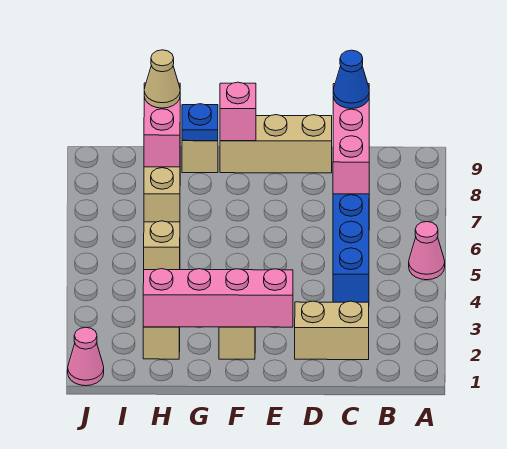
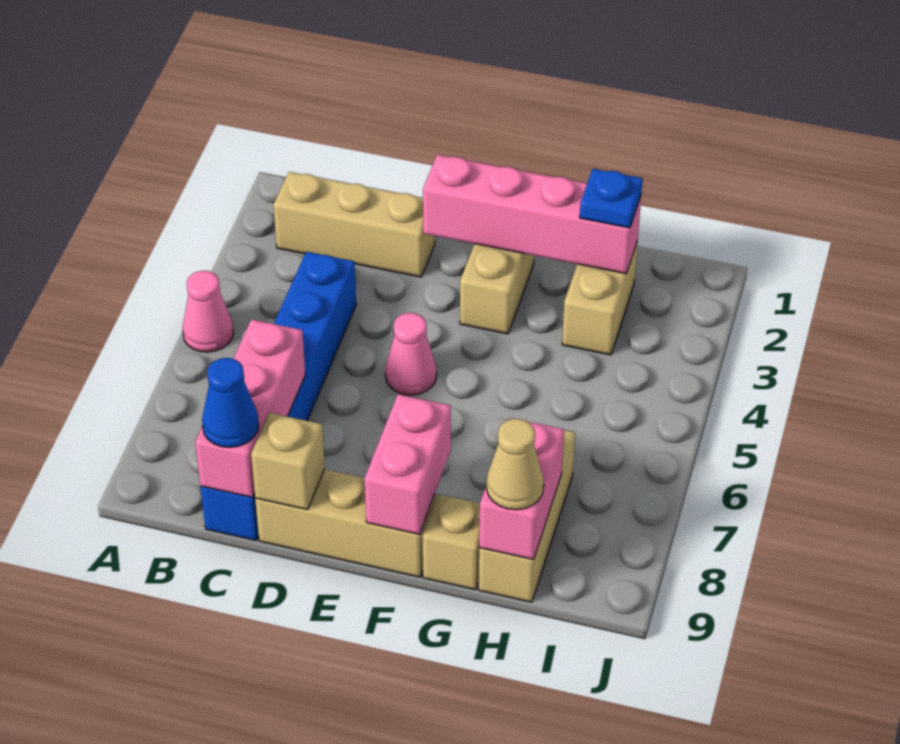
tan brick C2:D2 level 1 -> tan brick B2:D2 level 1
pink brick F9 level 2 -> pink brick F8:F9 level 2
blue plate G9 level 2 -> blue plate H2 level 3
tan brick H5 level 1 -> tan brick D9 level 2
pink cone J1 level 1 -> pink cone E5 level 1

